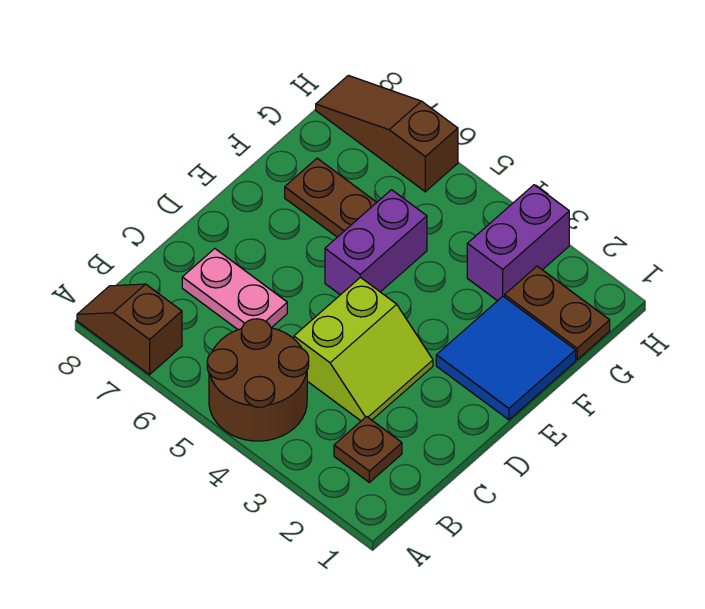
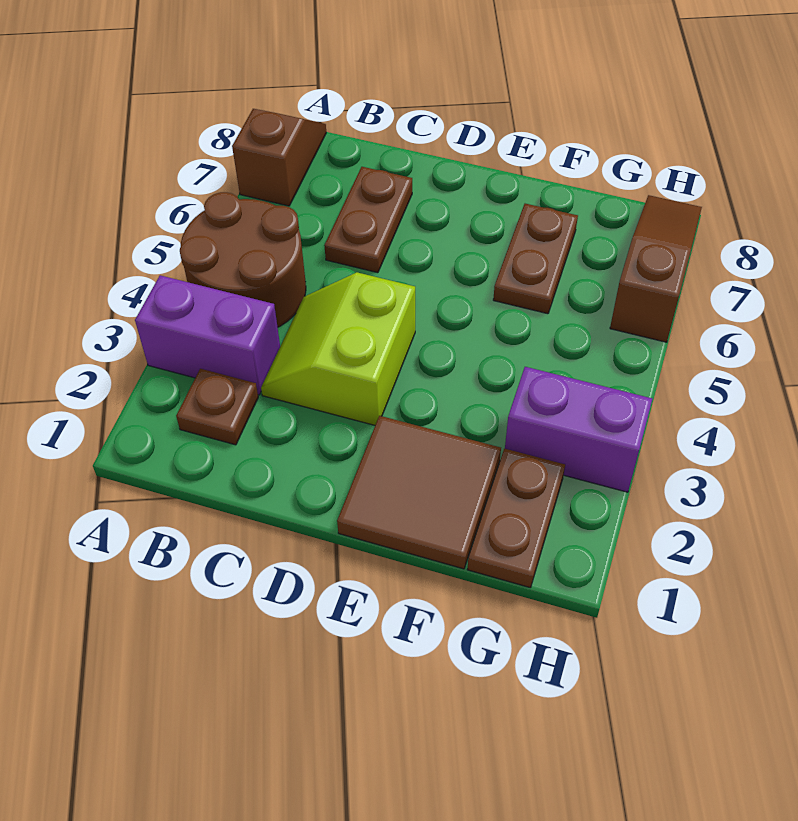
lime slope C3:D4 level 1 top 4 -> lime slope C3:D4 level 1 top D
pink plate C6:C7 level 1 -> brown plate C6:C7 level 1
blue tile E1:F2 level 1 -> brown tile E1:F2 level 1
purple brick E5:F5 level 1 -> purple brick A3:B3 level 1

